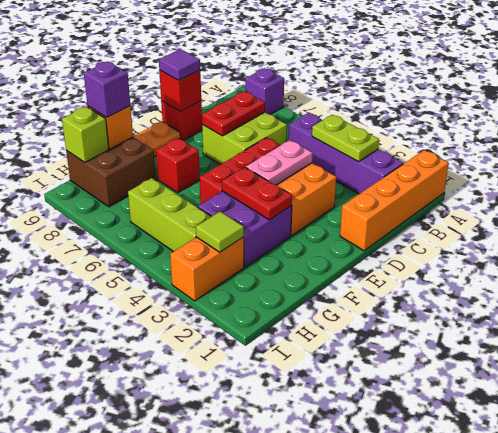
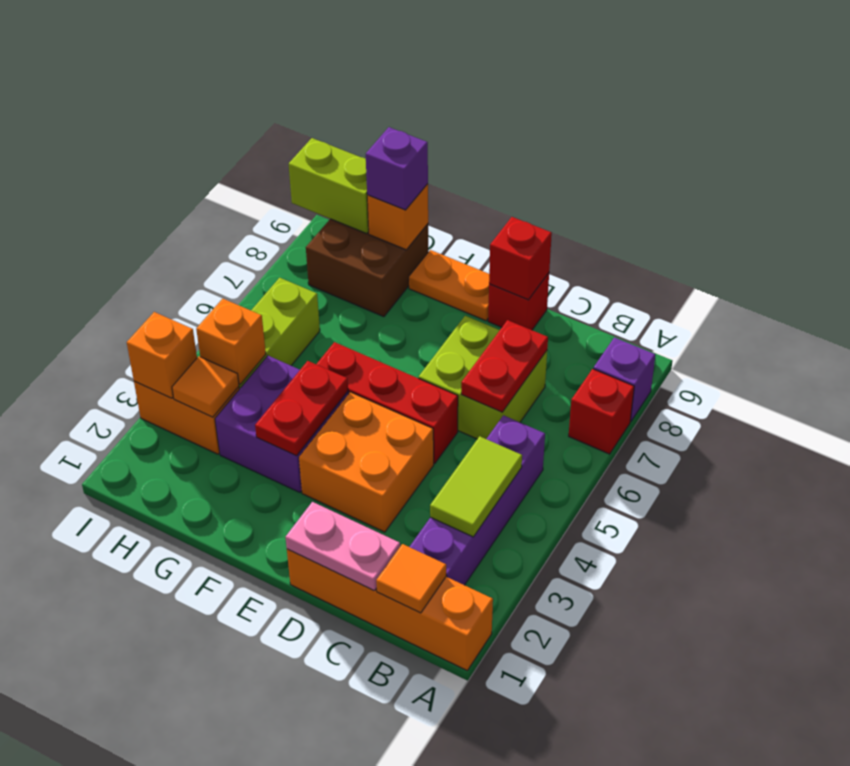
none -> orange tile B1 level 2
lime plate B3:B4 level 2 -> lime tile B3:B4 level 2
red plate C7:D7 level 2 -> red plate C6:C7 level 2
pink plate D4:E4 level 2 -> pink plate C1:D1 level 2
purple tile D9 level 3 -> none
red brick F7 level 1 -> red brick A7 level 1
lime tile H3 level 2 -> orange tile H3 level 2
none -> orange brick H4 level 2
lime brick H9 level 2 -> lime brick H9:I9 level 2
none -> orange brick I3 level 2

